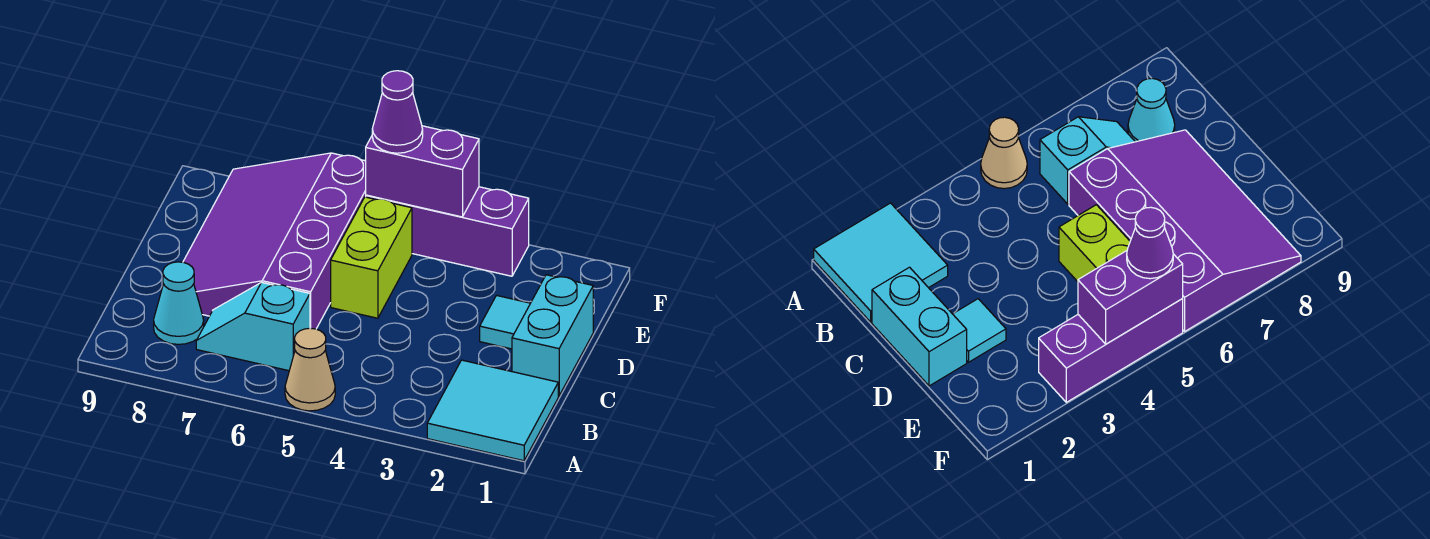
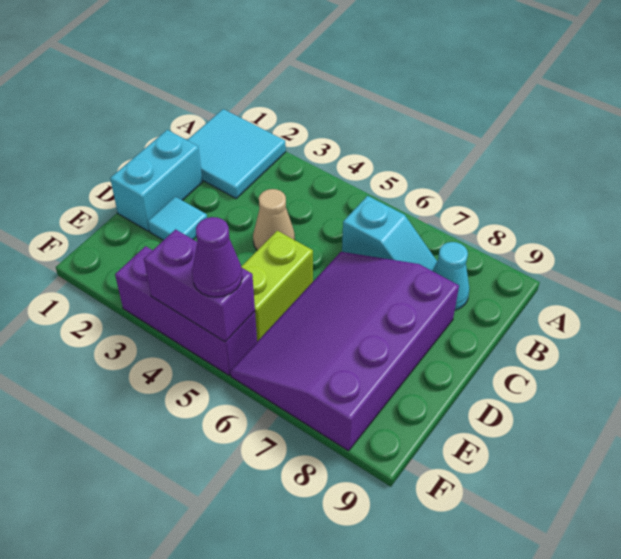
tan cone A5 level 1 -> tan cone C4 level 1
purple slope C6:F8 level 1 top 6 -> purple slope C6:F8 level 1 top 8

